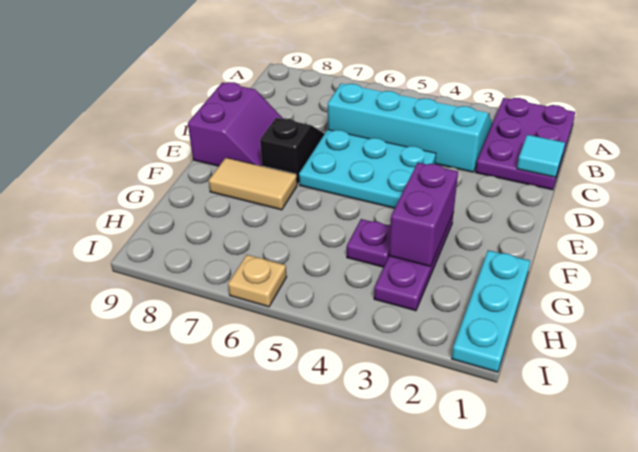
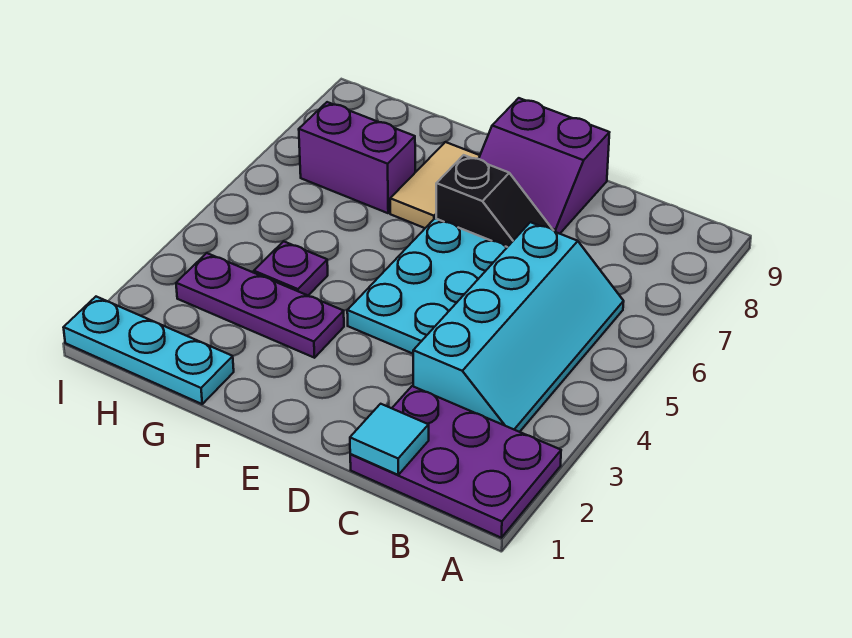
purple brick F3:G3 level 2 -> purple brick G7:H7 level 1
tan plate I6 level 1 -> none

